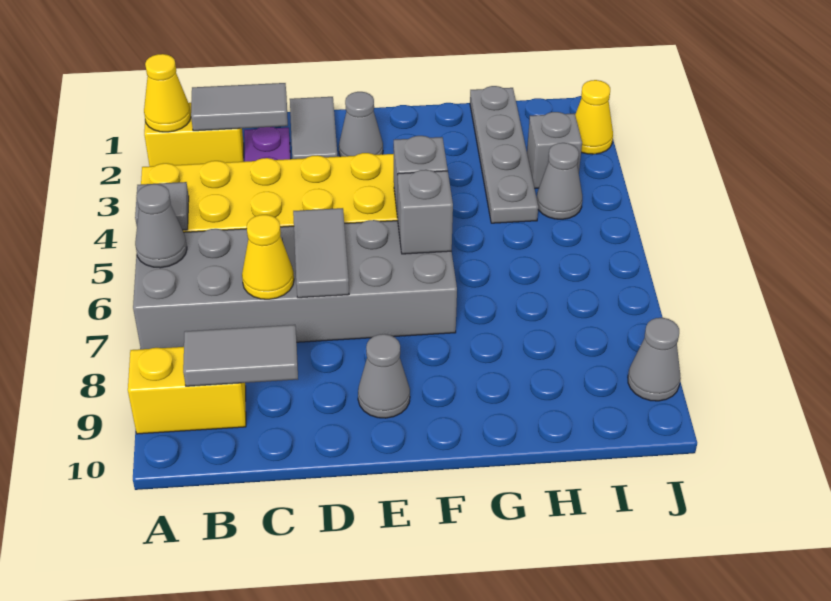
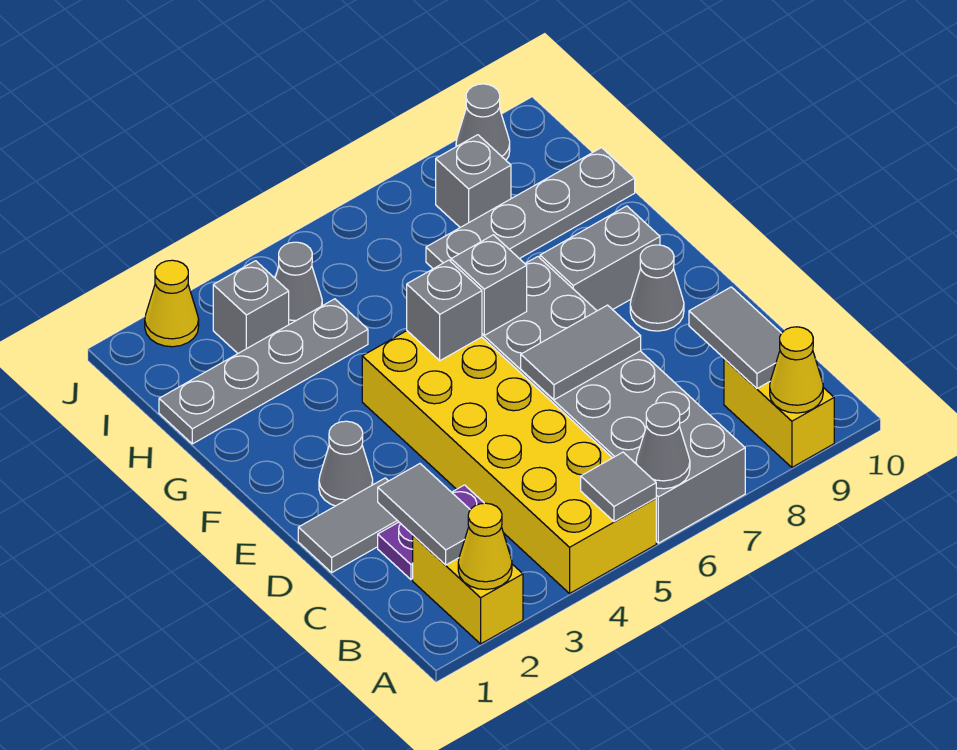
yellow cone C7 level 2 -> yellow cone A9 level 2
none -> grey brick F8:F9 level 1
none -> grey plate H7:H10 level 1
none -> grey brick I8 level 1

